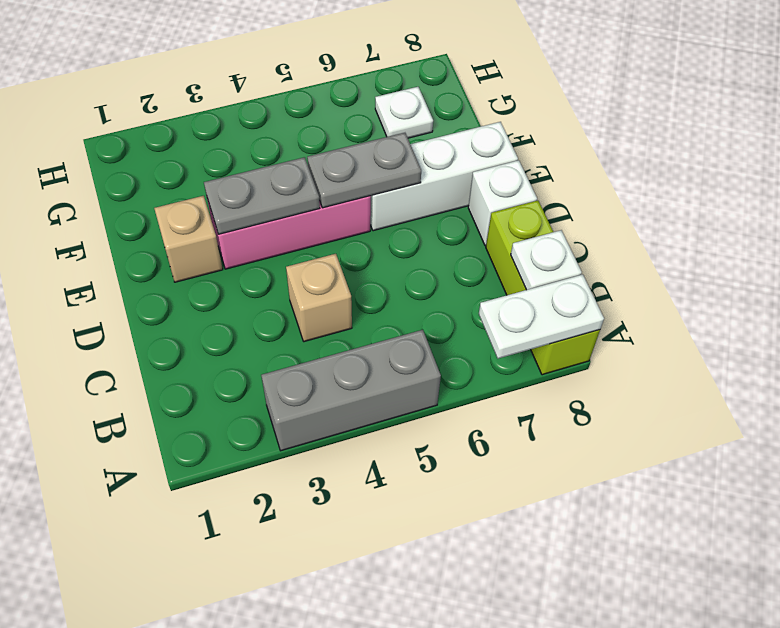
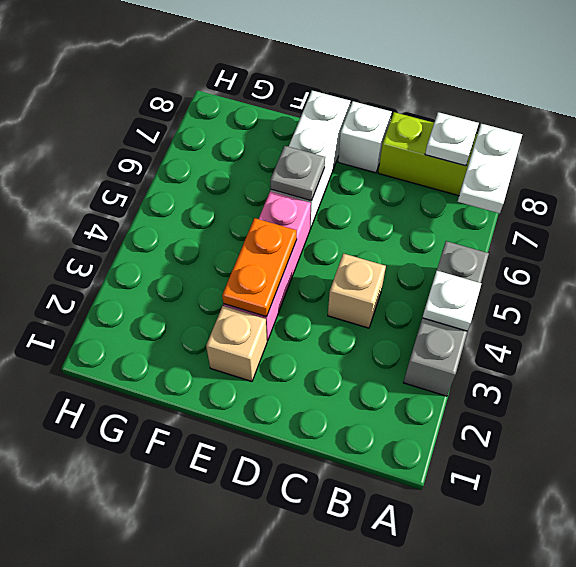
grey plate E3:E4 level 2 -> orange plate E3:E4 level 2
grey plate E5:E6 level 2 -> grey plate E6 level 2
white plate G7 level 1 -> white plate A4 level 2

